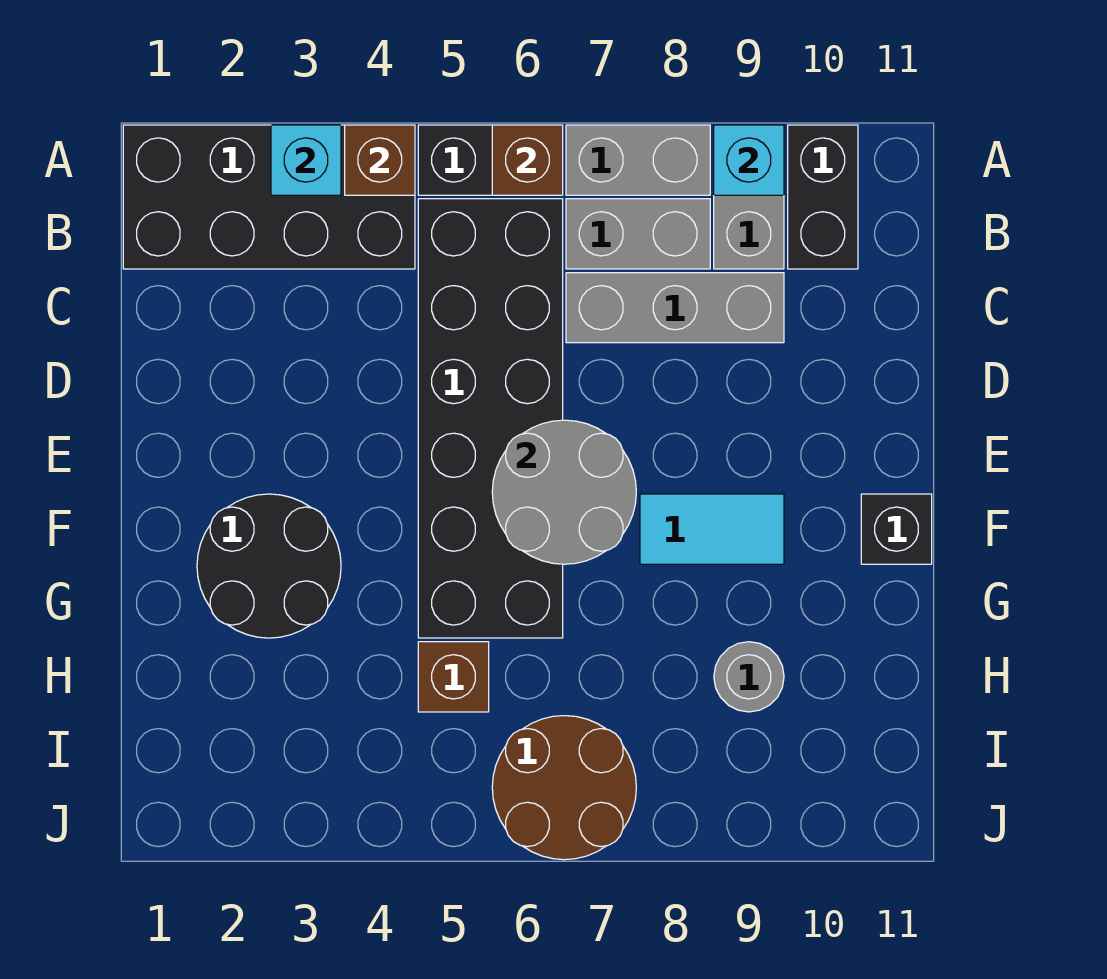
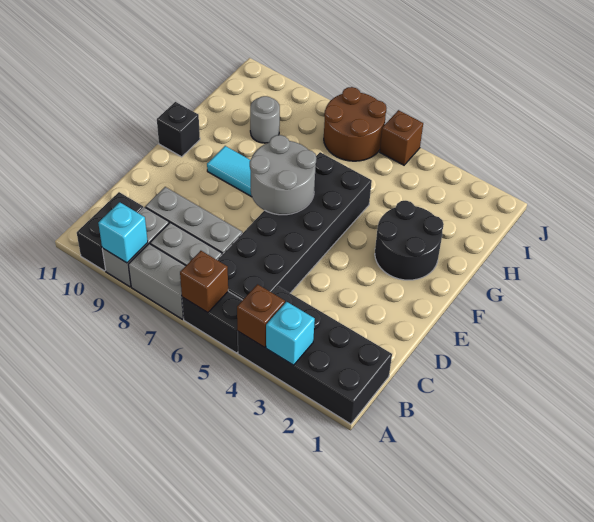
brown brick H5 level 1 -> brown brick J5 level 1

